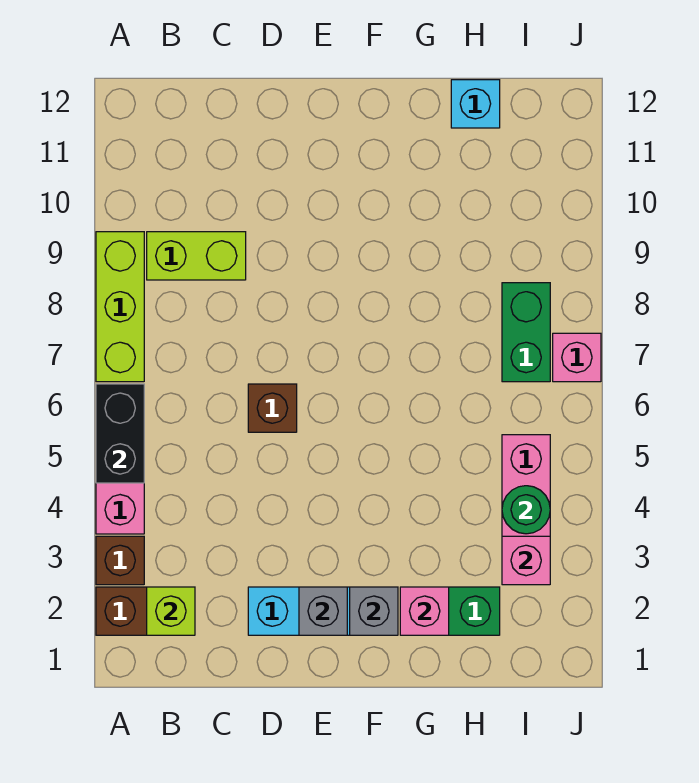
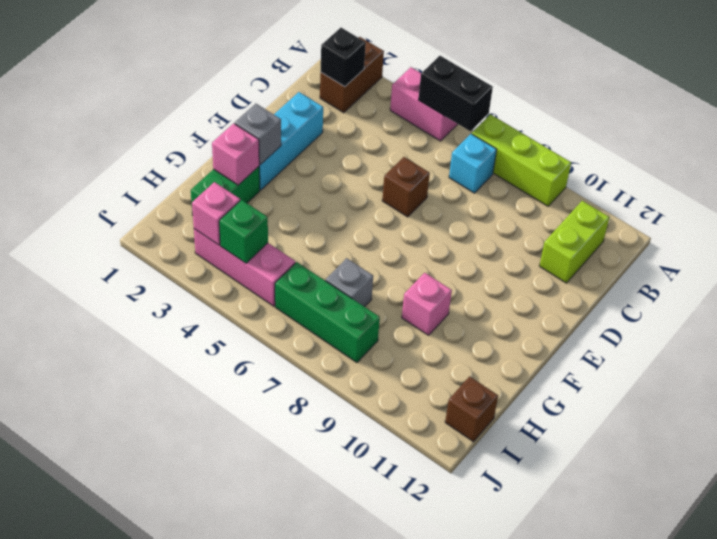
brown brick A3 level 1 -> brown brick I12 level 1
lime brick B2 level 2 -> black brick B2 level 2
lime brick B9:C9 level 1 -> lime brick B11:C11 level 1
grey brick E2 level 2 -> grey brick H7 level 1
cyan brick H12 level 1 -> cyan brick B7 level 1
green round brick I4 level 2 -> green brick I4 level 2
green brick I7:I8 level 1 -> green brick I6:I8 level 1
pink brick J7 level 1 -> pink brick G9 level 1

